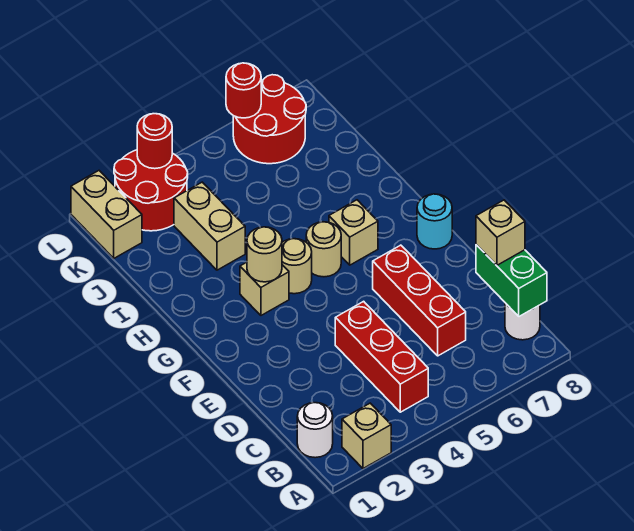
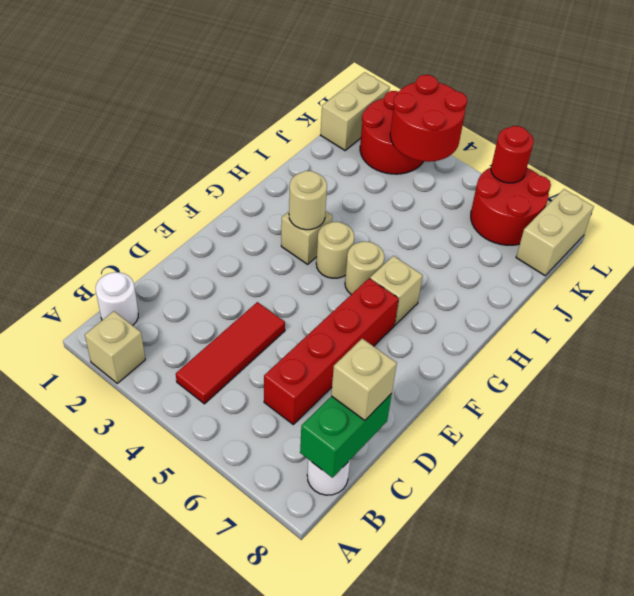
red brick B4:D4 level 1 -> red tile B4:D4 level 1
red brick C6:E6 level 1 -> red brick C6:F6 level 1
cyan round brick F8 level 1 -> none
tan brick I3:J3 level 1 -> tan brick K8:L8 level 1
red round brick L3 level 2 -> red round brick K3:L4 level 2

